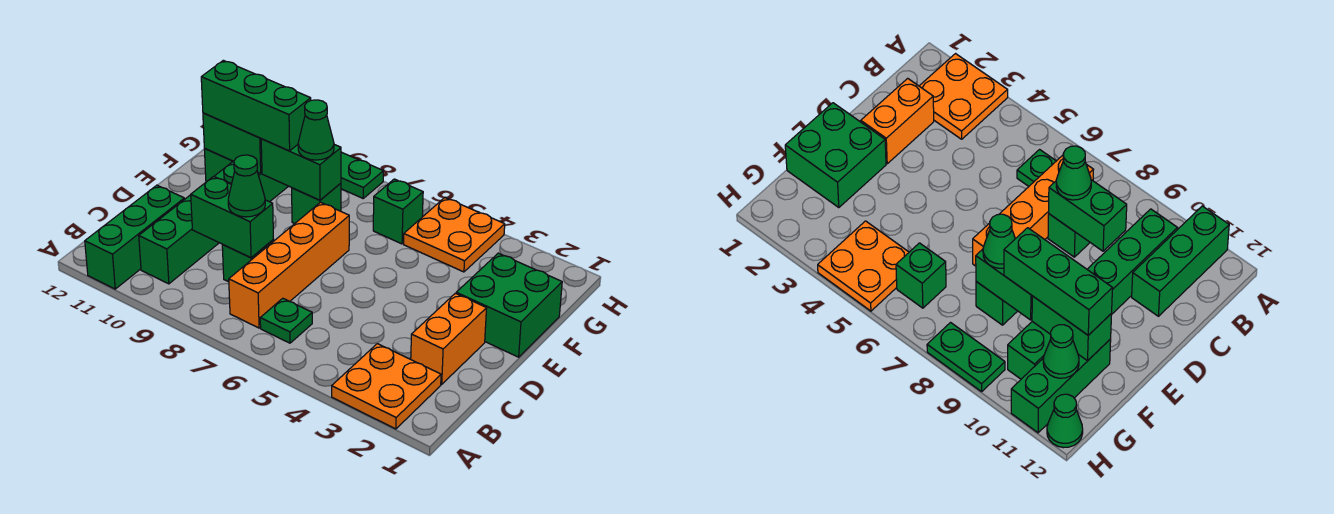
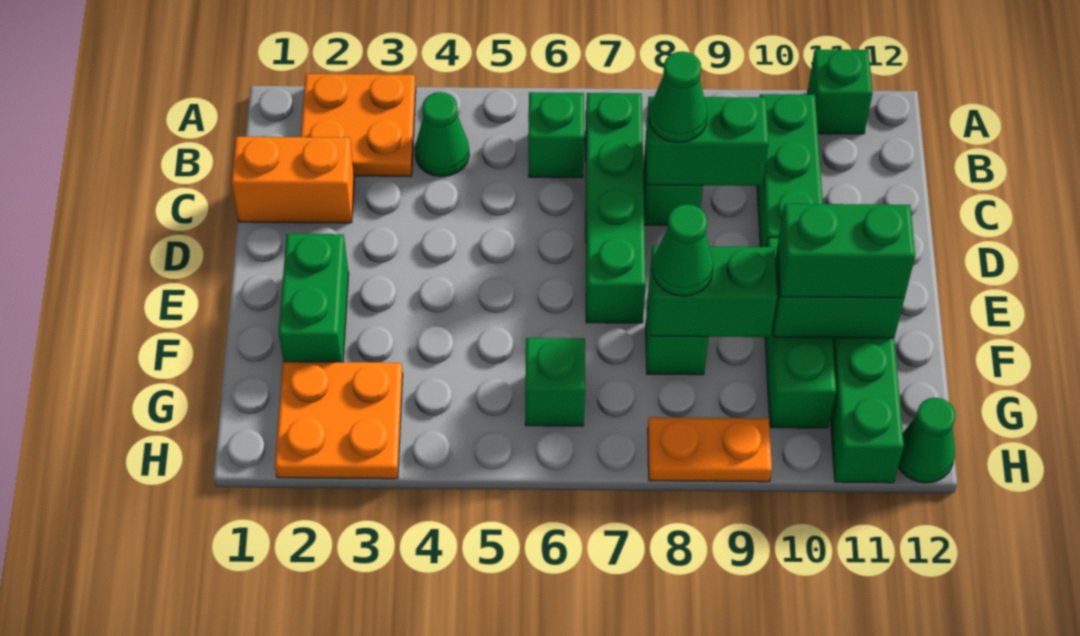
green brick A11:C11 level 1 -> green brick A11 level 1
green plate B6 level 1 -> green brick B6 level 1
orange brick B7:E7 level 1 -> green brick B7:E7 level 1
orange brick C2:D2 level 1 -> orange brick C1:C2 level 1
green brick E1:F2 level 1 -> green brick E2:F2 level 1
green brick F9:F11 level 3 -> green brick F10:F11 level 3
orange plate G4:H5 level 1 -> orange plate G2:H3 level 1
green cone G11 level 2 -> green cone B4 level 1
green plate H8:H9 level 1 -> orange plate H8:H9 level 1

